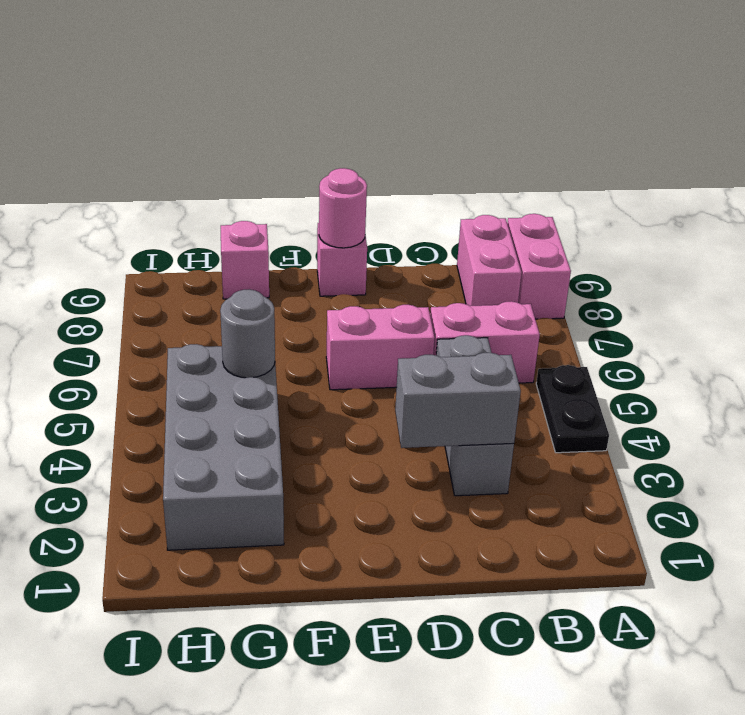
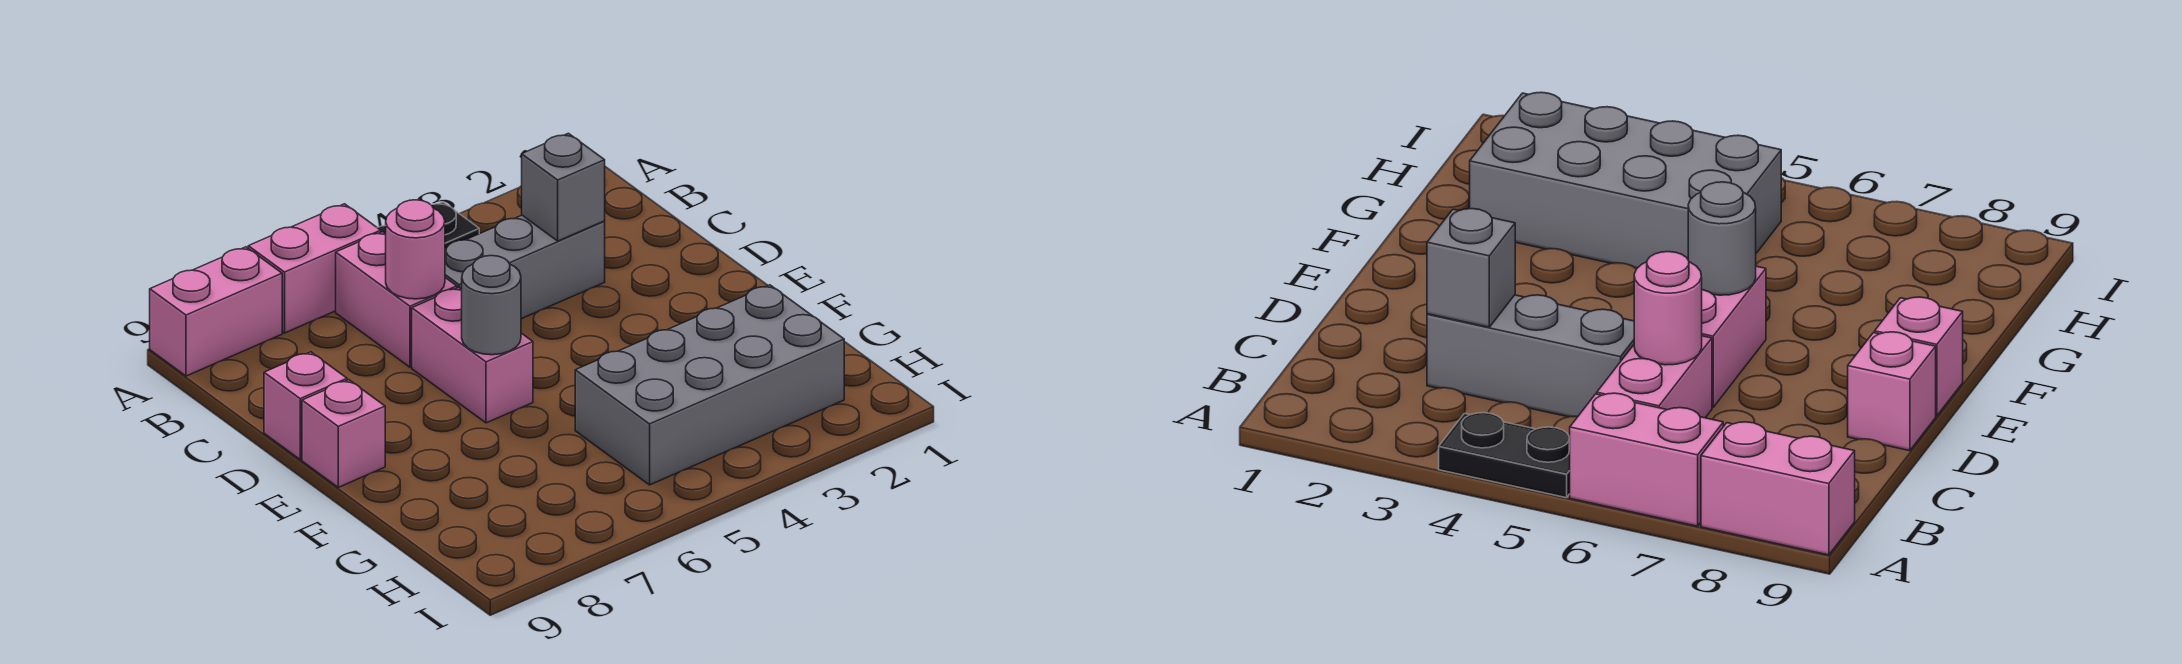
pink brick B8:B9 level 1 -> pink brick A6:A7 level 1
grey brick C3:D3 level 2 -> grey brick C3 level 2
pink round brick E9 level 2 -> pink round brick C6 level 2
grey round brick G5 level 2 -> grey round brick E6 level 2
pink brick G9 level 1 -> pink brick D9 level 1

